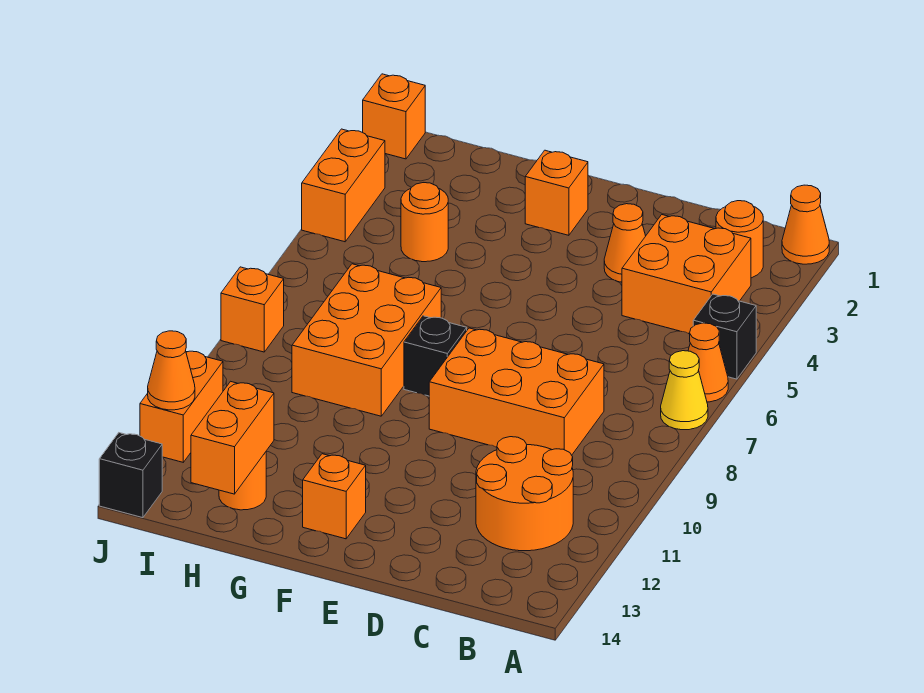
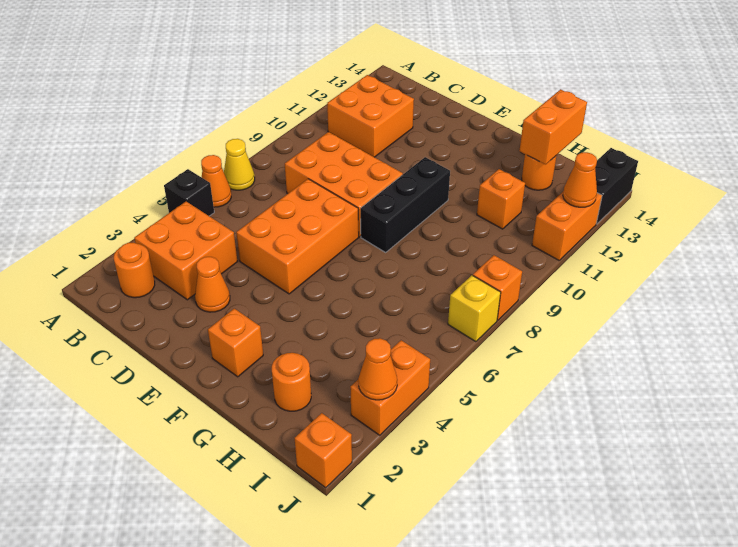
orange cone A1 level 1 -> orange cone J3 level 2
orange round brick B11:C12 level 1 -> orange brick B11:C12 level 1
black brick F8 level 1 -> black brick F8:F10 level 1
orange brick F13 level 1 -> orange brick H11 level 1
orange brick G7:H9 level 1 -> orange brick D5:E7 level 1
orange round brick H4 level 1 -> orange round brick H2 level 1
none -> yellow brick J7 level 1
black brick J14 level 1 -> black brick J13:J14 level 1

